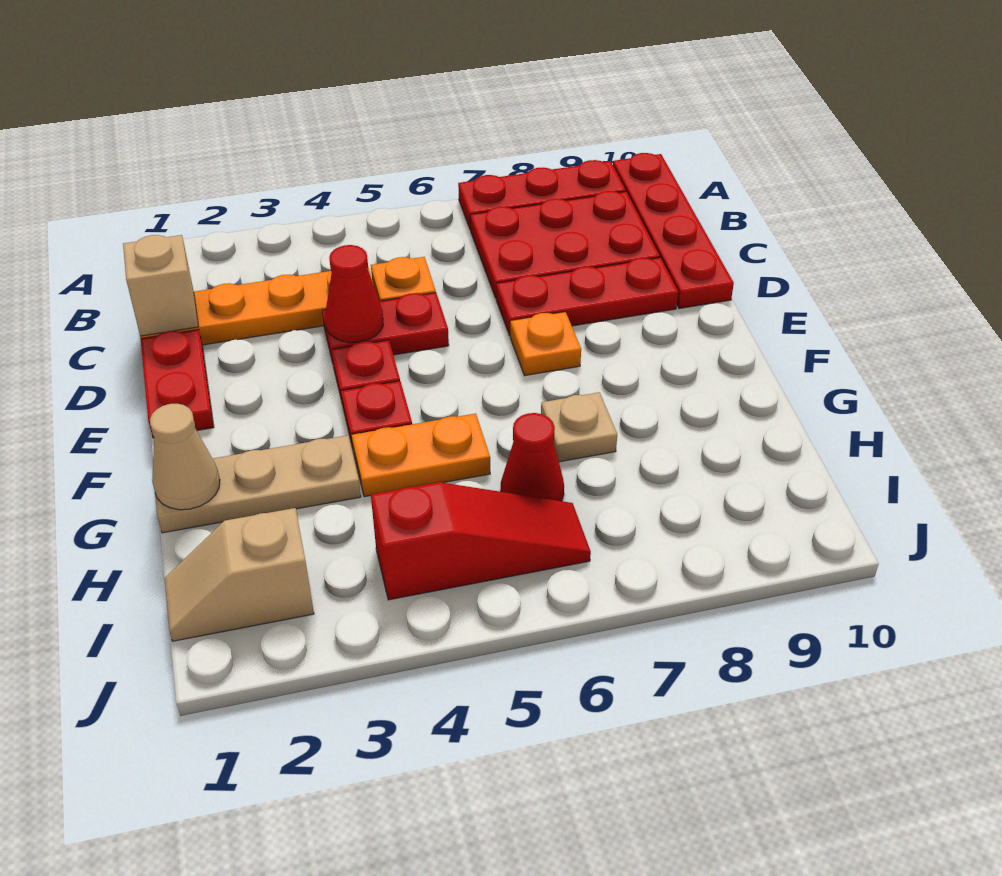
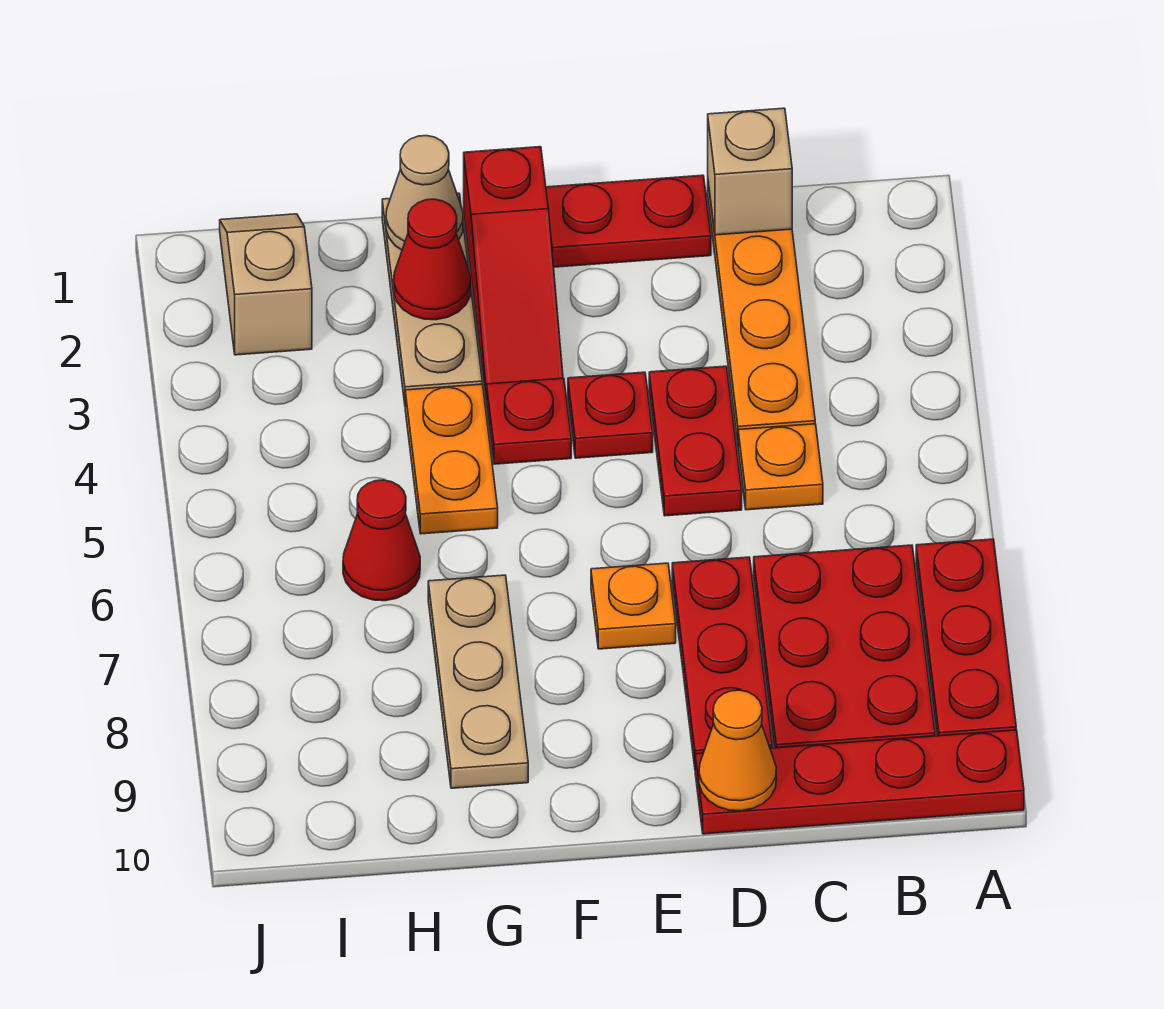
red cone D4 level 2 -> red cone G2 level 2
none -> orange cone D10 level 2
tan plate G7 level 1 -> tan plate G7:G9 level 1
red slope I4:I6 level 1 top 4 -> red slope F1:F3 level 1 top 1

